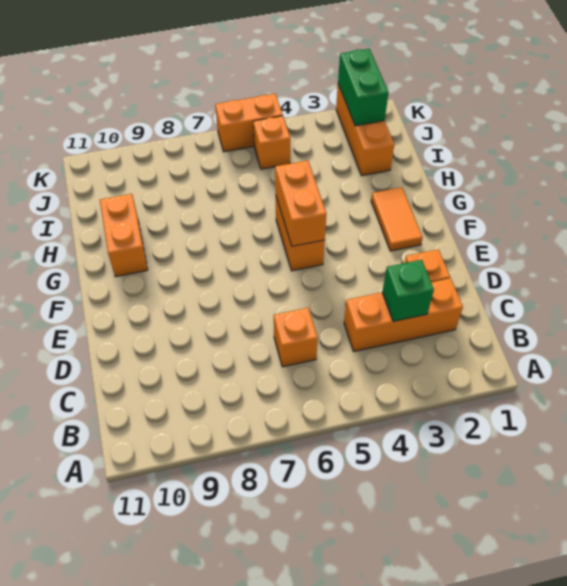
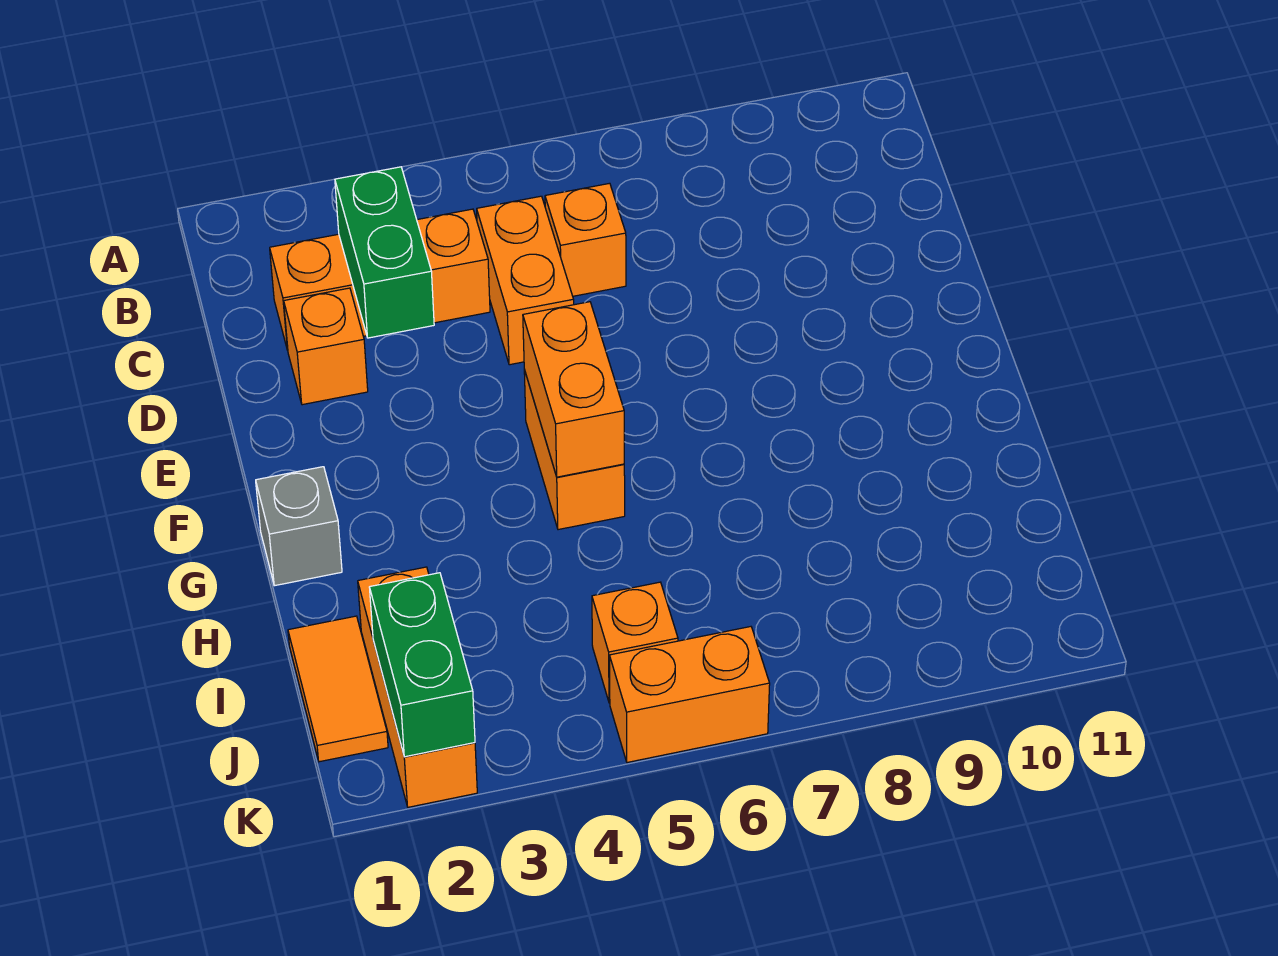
green brick C3 level 2 -> green brick C3:D3 level 2
orange tile F2:G2 level 1 -> orange tile I1:J1 level 1
none -> grey brick G1 level 1
orange brick G10:H10 level 1 -> orange brick C5:D5 level 1

